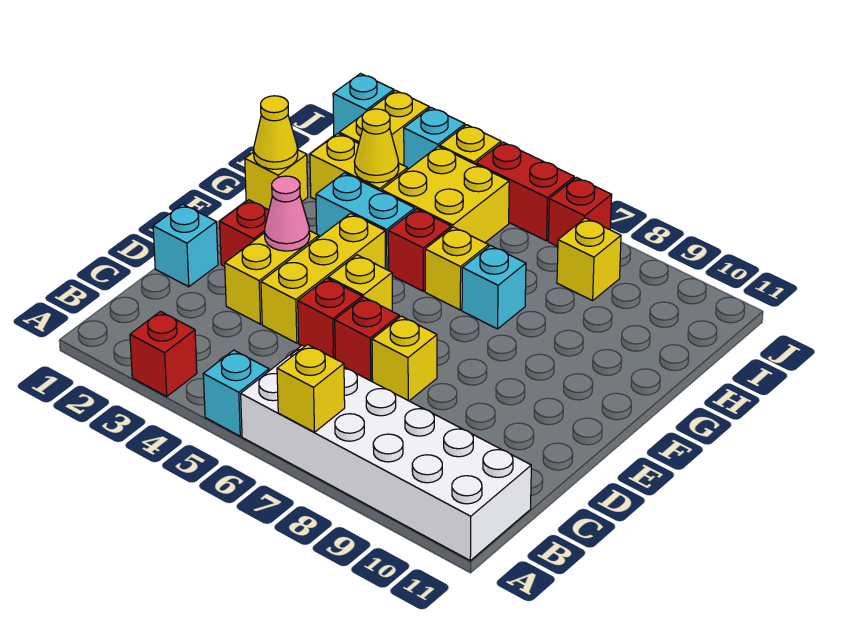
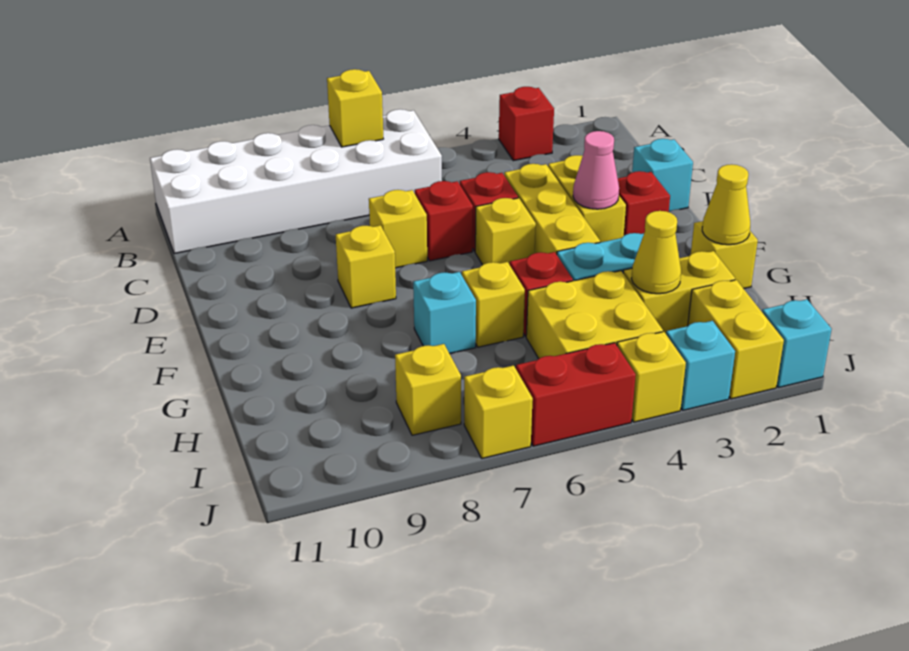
cyan brick A5 level 1 -> none
none -> yellow brick E8 level 1
red brick J7 level 1 -> yellow brick J7 level 1

